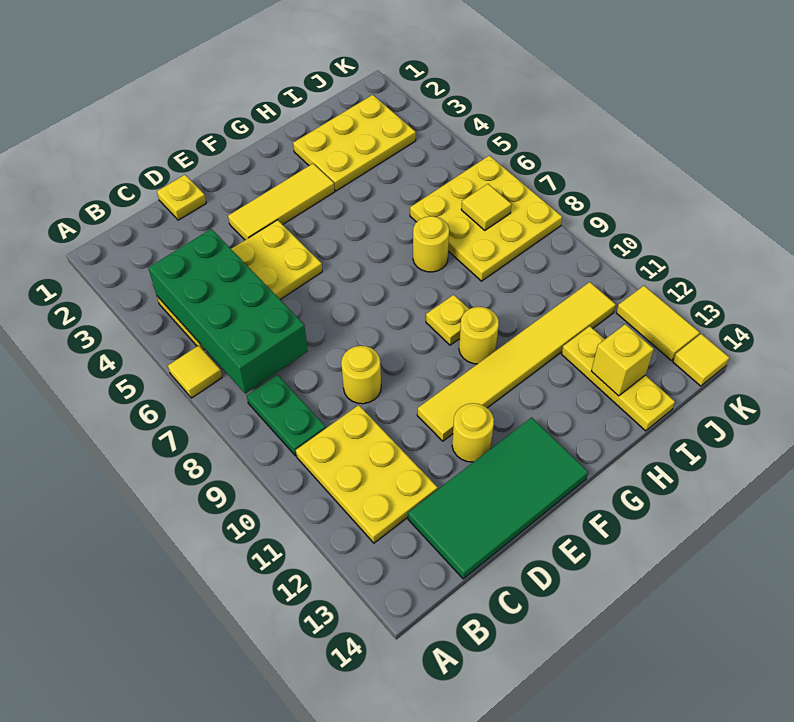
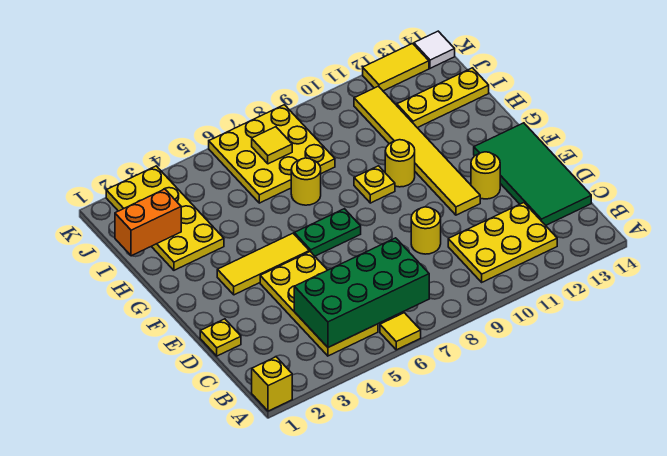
green plate B8:B9 level 1 -> green plate F6:F7 level 1
yellow tile E3:G3 level 1 -> yellow tile F3:F5 level 1
yellow plate H2:J3 level 1 -> yellow plate H2:K3 level 1
none -> orange brick I1:I2 level 2
yellow brick I13 level 2 -> yellow brick A1 level 1
yellow tile K14 level 1 -> white tile K14 level 1

